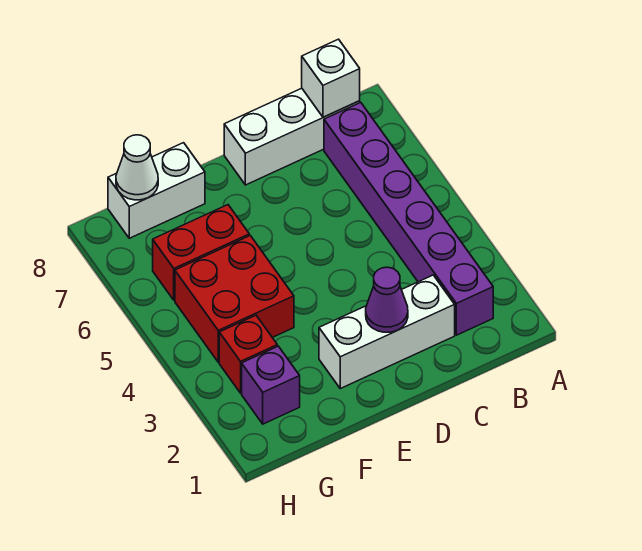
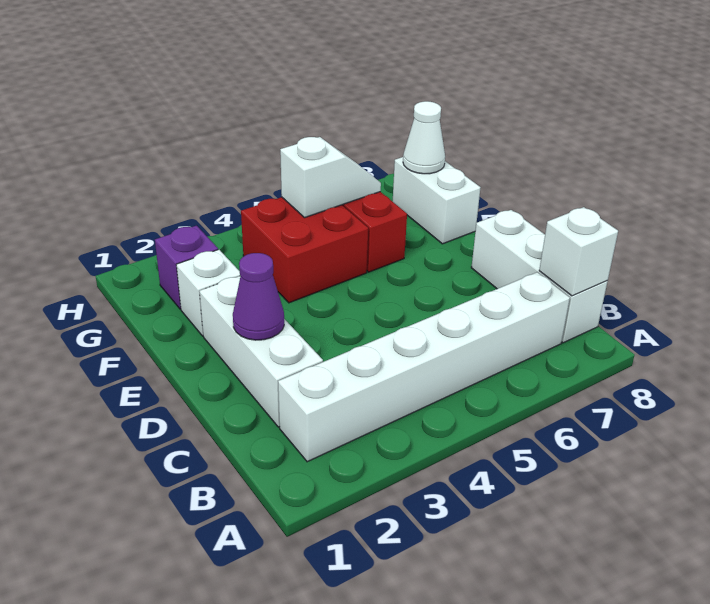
purple brick B2:B7 level 1 -> white brick B2:B7 level 1
none -> white brick F2 level 1
red brick G3 level 1 -> none
none -> white slope G5:G6 level 2 top 5

